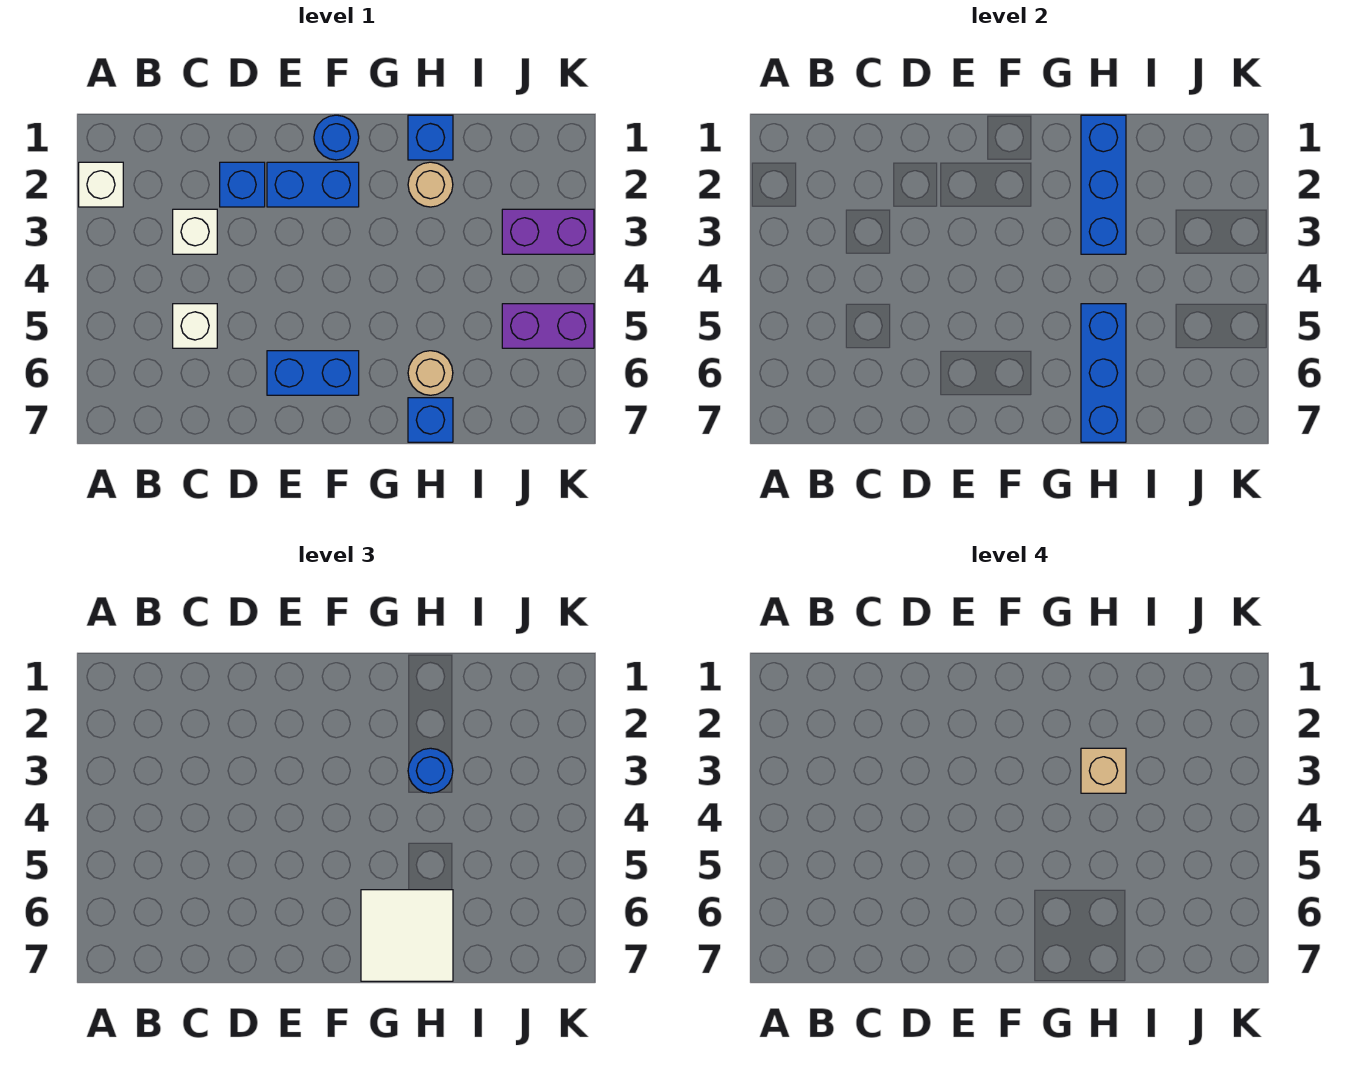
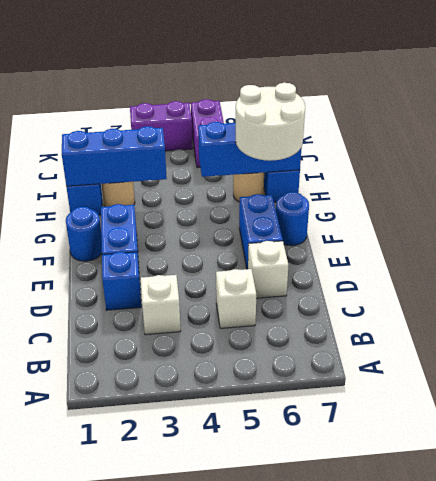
white brick A2 level 1 -> white brick D6 level 1
white tile G6:H7 level 3 -> white round brick G6:H7 level 3
blue round brick H3 level 3 -> blue round brick F7 level 1
tan brick H3 level 4 -> none
purple brick J3:K3 level 1 -> purple brick K3:K4 level 1

